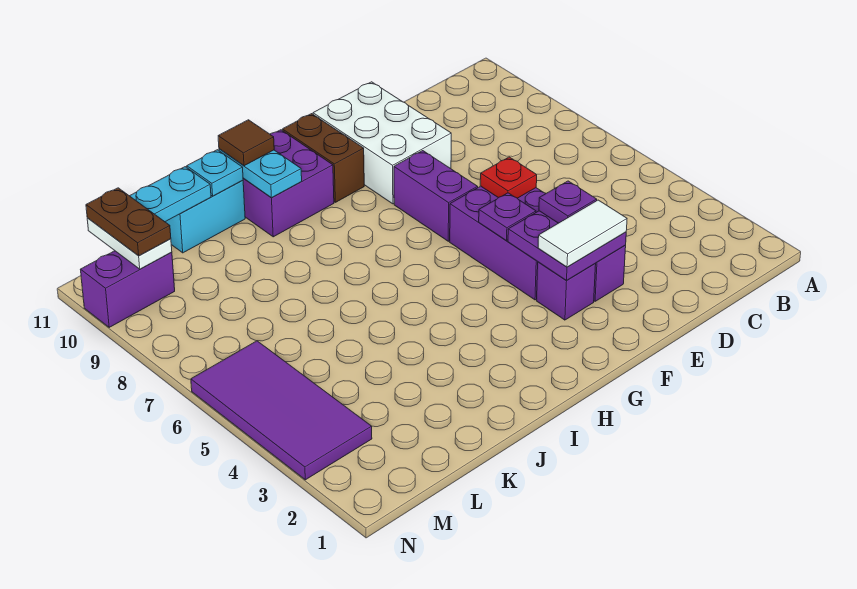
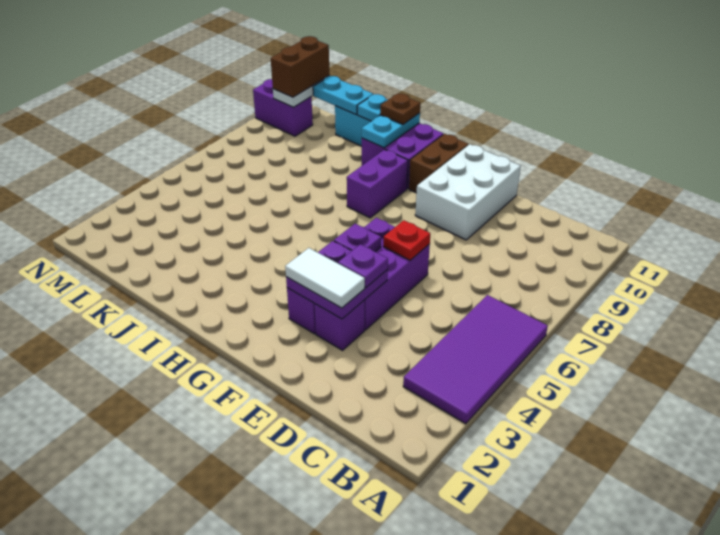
purple brick F7:F8 level 1 -> purple brick H8:H9 level 1
brown tile I11 level 3 -> brown plate I11 level 3
purple tile M3:N6 level 1 -> purple tile A3:B6 level 1
brown plate M10:M11 level 3 -> brown brick M10:M11 level 3

